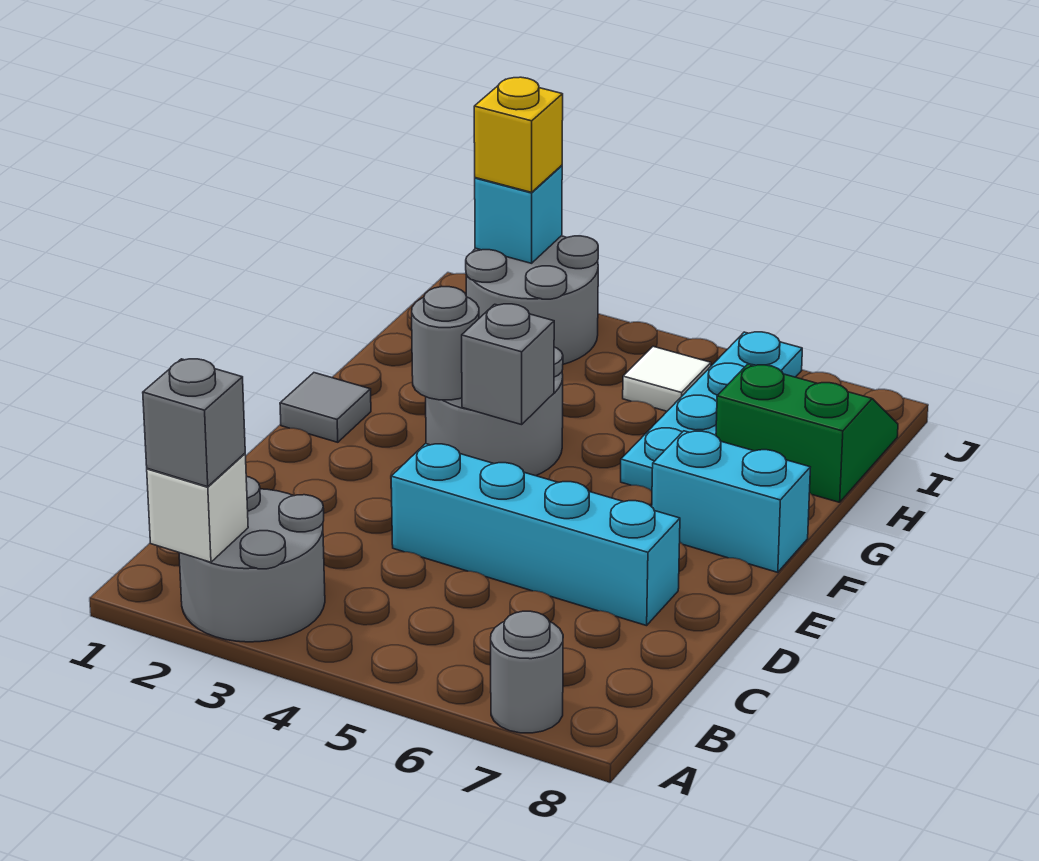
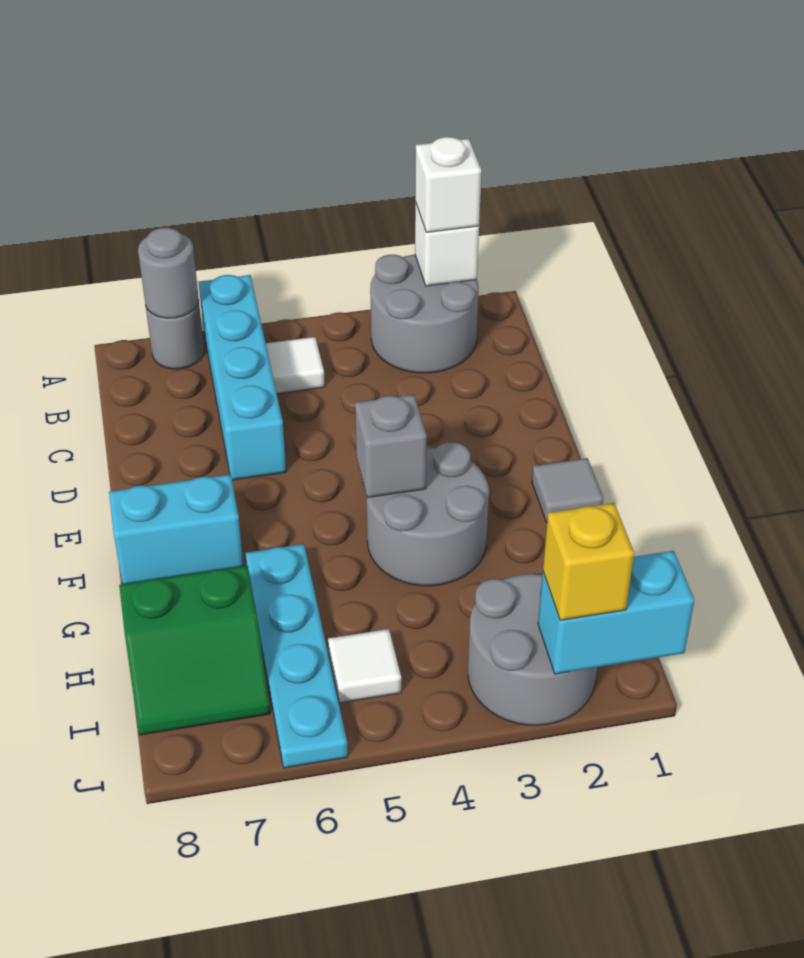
grey brick A2 level 3 -> white brick A2 level 3
none -> white tile B5 level 1
cyan brick D4:D7 level 1 -> cyan brick A6:D6 level 1
grey round brick F3 level 2 -> grey round brick A7 level 2
cyan brick J2 level 2 -> cyan brick J1:J2 level 2

